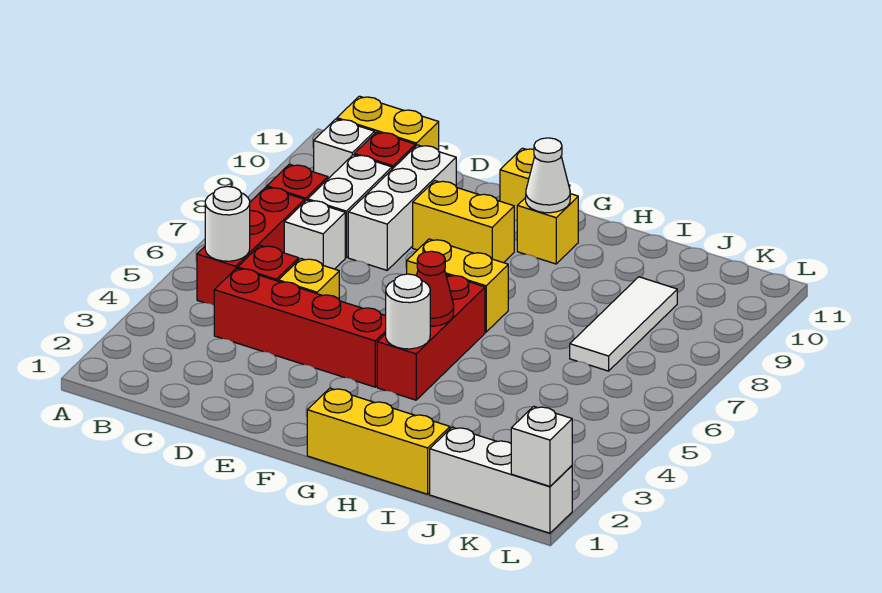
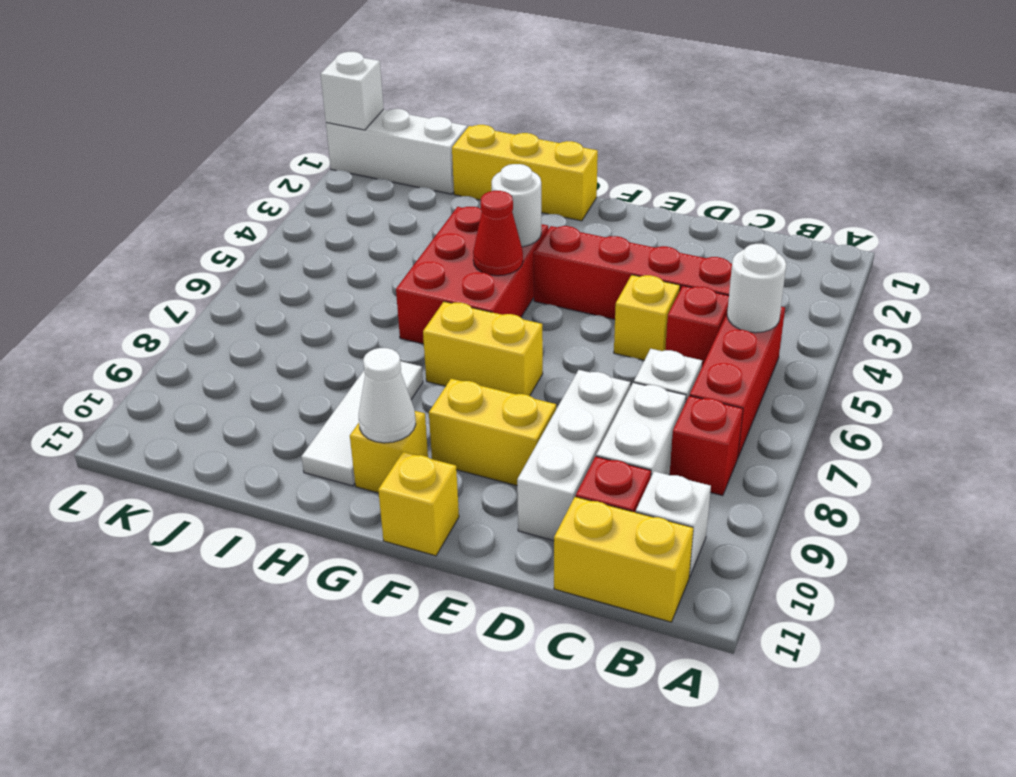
red brick G4:G6 level 1 -> red brick G4:H6 level 1
white tile J7:J9 level 1 -> white tile H8:H10 level 1

